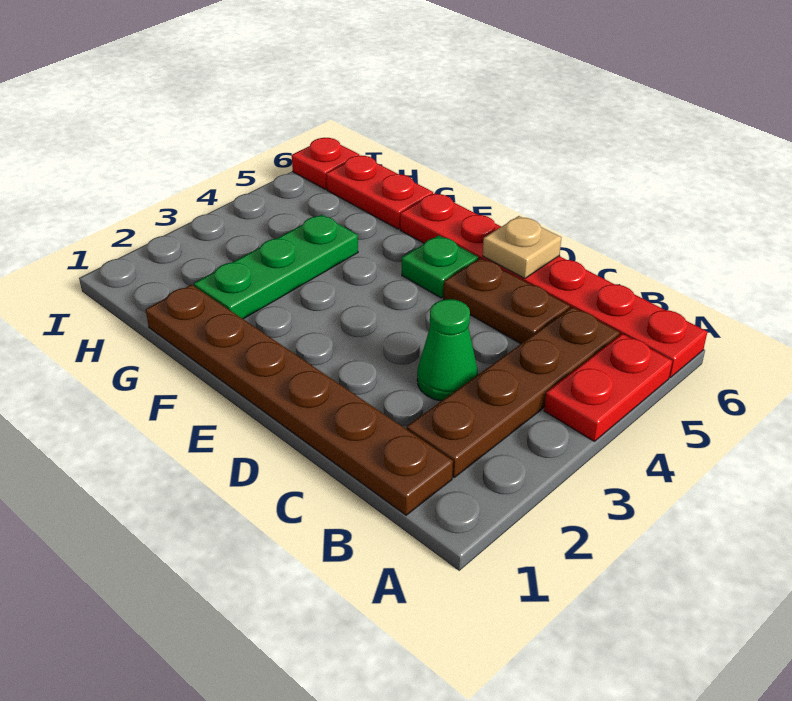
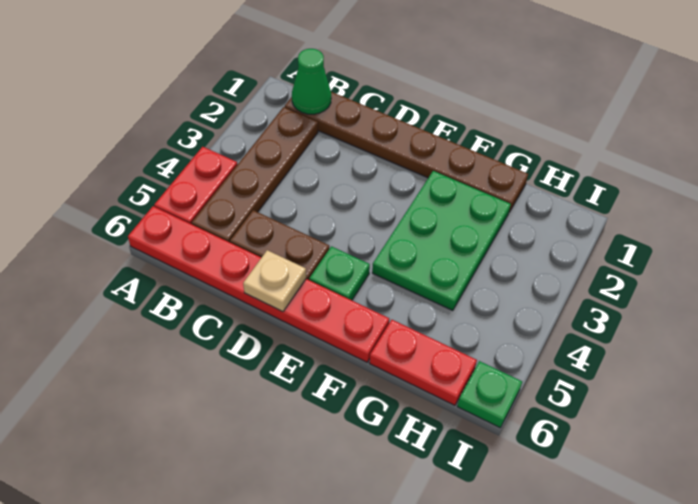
green cone C3 level 1 -> green cone B1 level 2
green plate G2:G4 level 1 -> green plate F2:G4 level 1
red plate I6 level 1 -> green plate I6 level 1

